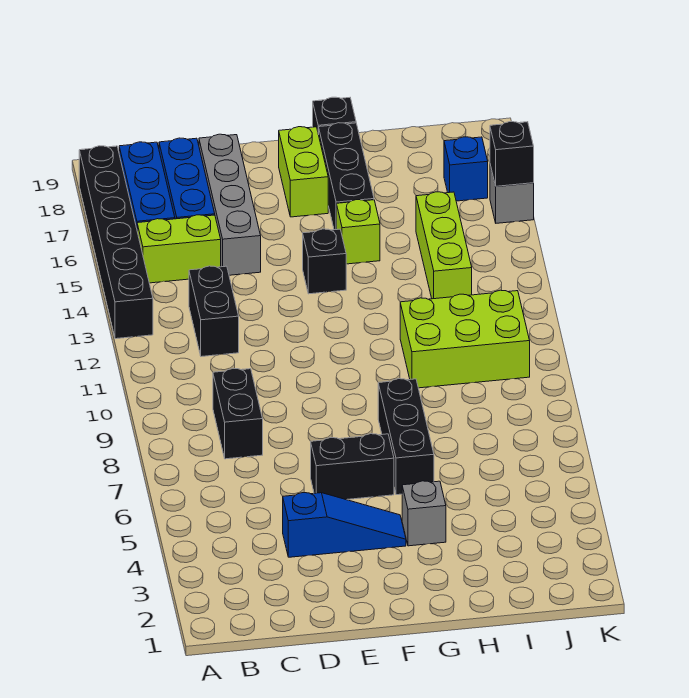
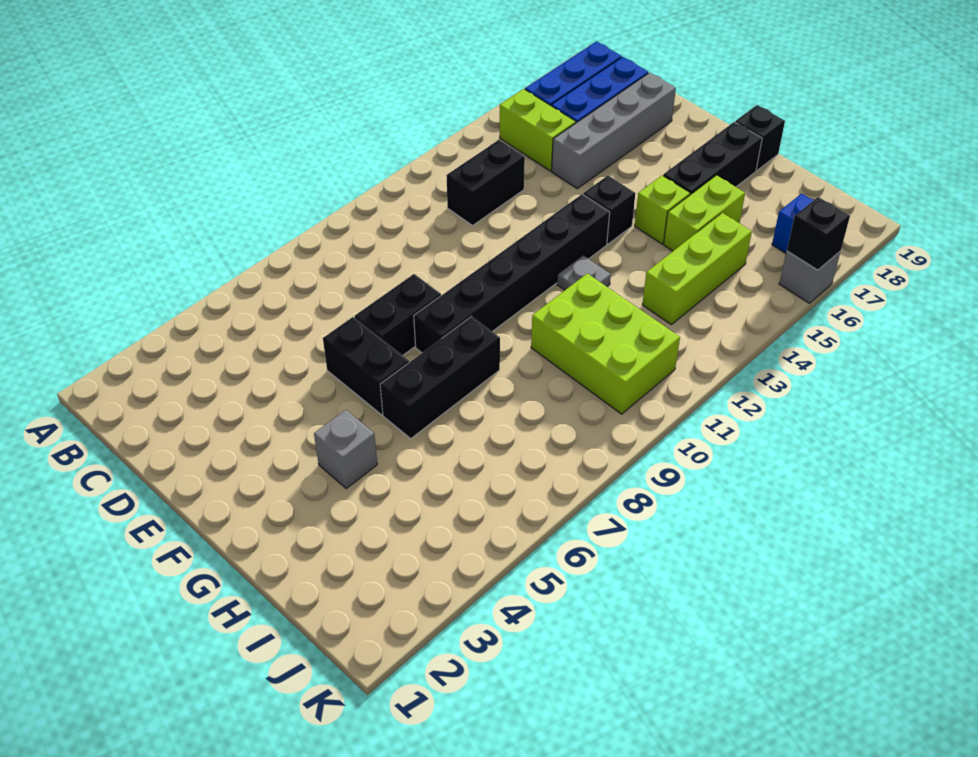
black brick A13:A18 level 1 -> black brick F8:F13 level 1
black brick C8:C9 level 1 -> black brick E7:E8 level 1
blue slope D4:F4 level 1 top D -> none
lime brick F17:F18 level 1 -> lime brick H15:H16 level 1
none -> grey plate G12 level 1

